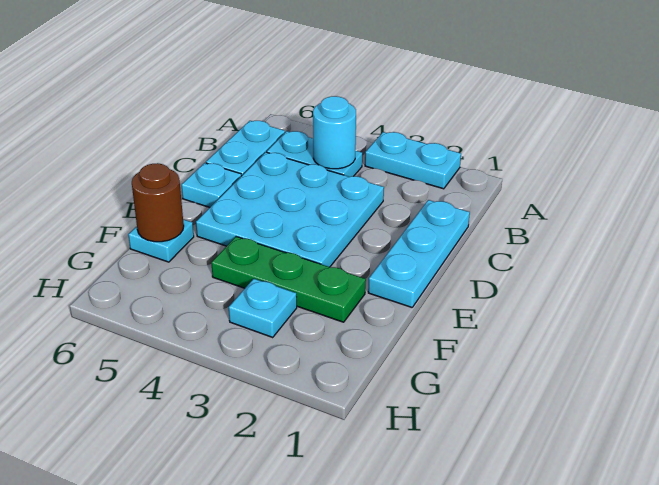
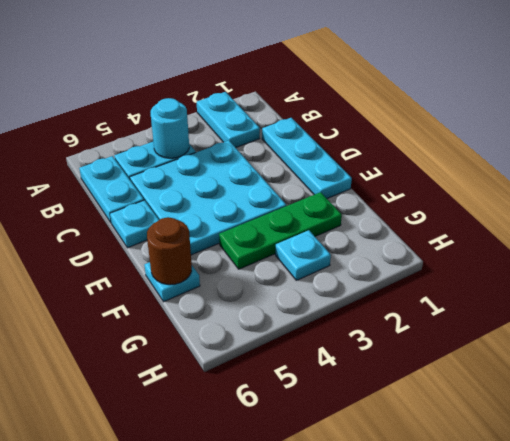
cyan plate A2:A3 level 1 -> cyan plate A2:B2 level 1

